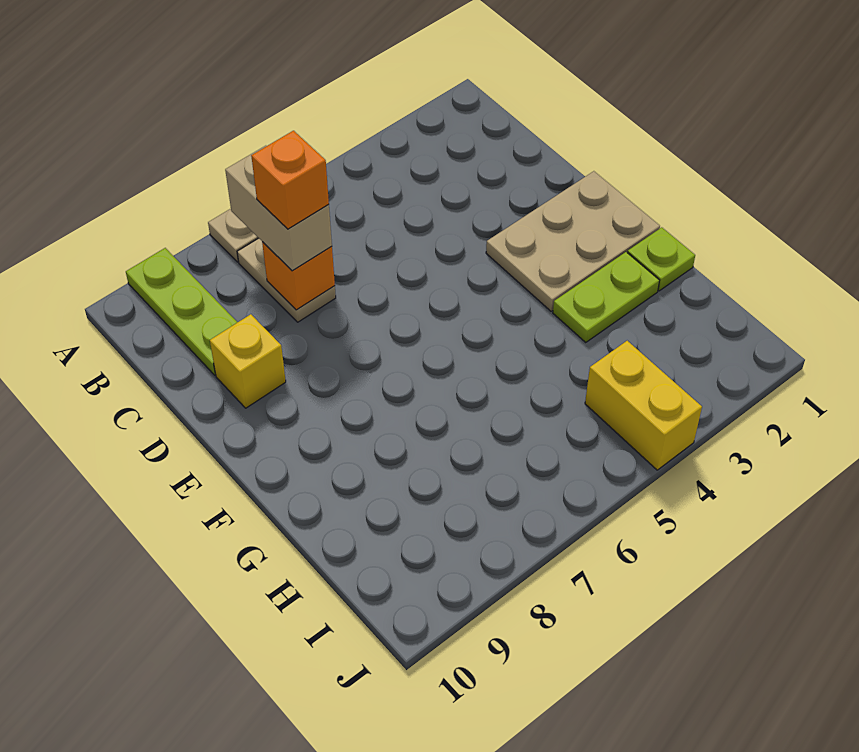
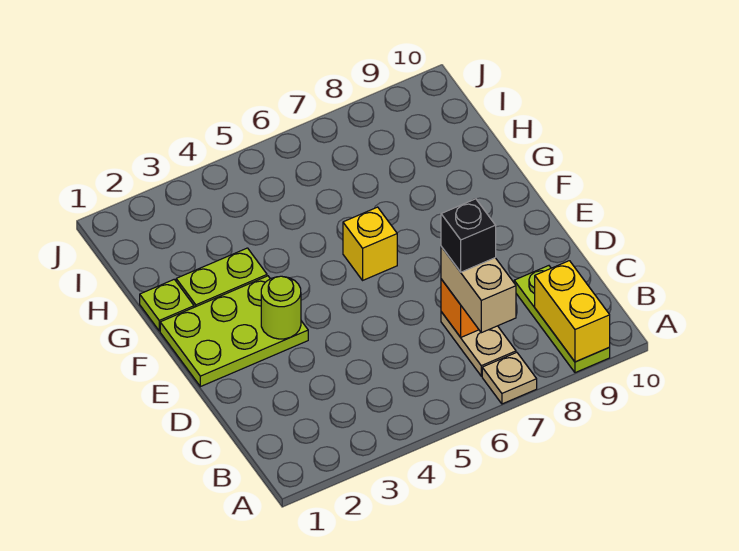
orange brick C7 level 4 -> black brick C7 level 4
yellow brick D9 level 1 -> yellow brick F6 level 1
tan plate E1:F3 level 1 -> lime plate E1:F3 level 1
none -> lime round brick E3 level 2
yellow brick I4:J4 level 1 -> yellow brick A9:B9 level 2

